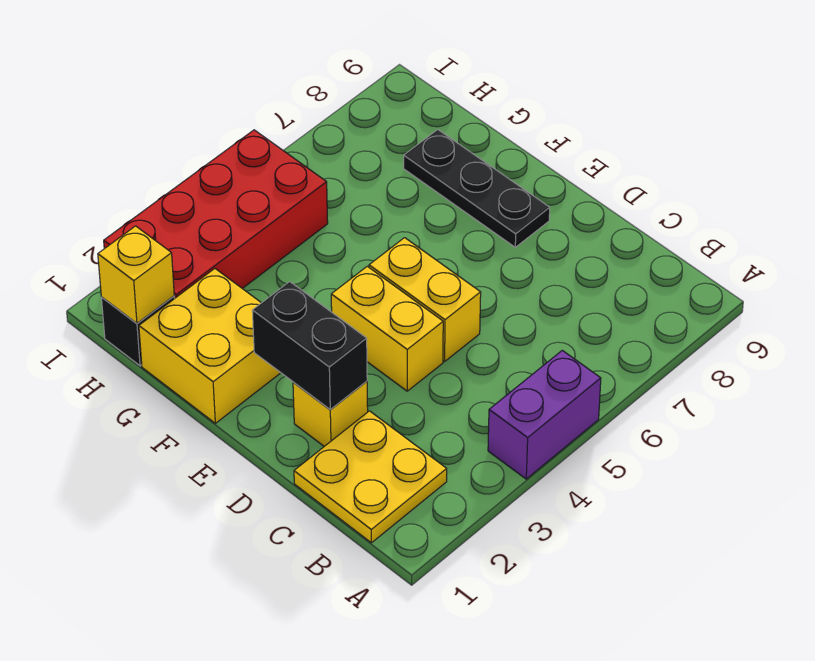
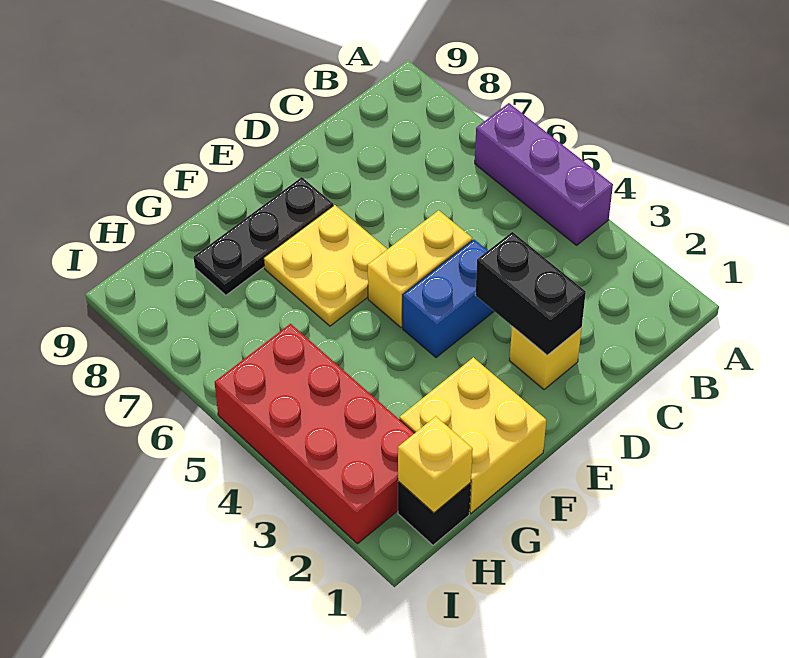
purple brick A4:A5 level 1 -> purple brick A4:A6 level 1
yellow plate B1:C2 level 1 -> yellow plate E6:F7 level 1
black brick D2:E2 level 2 -> black brick D2:D3 level 2
yellow brick D4:E4 level 1 -> blue brick D4:E4 level 1

